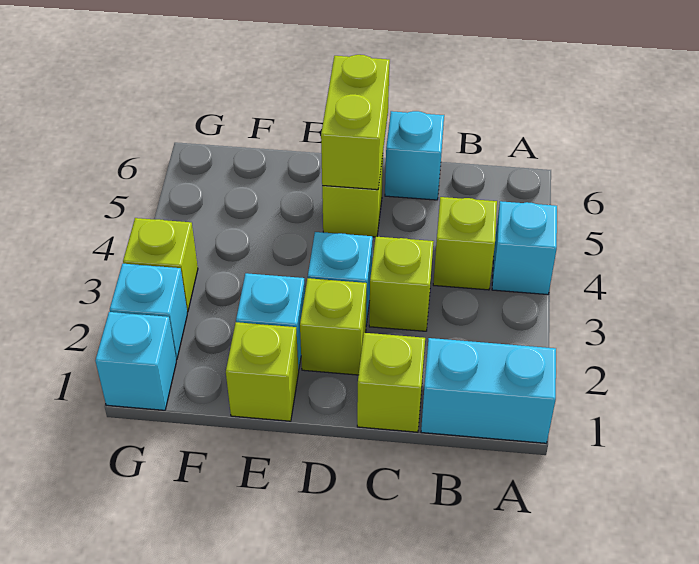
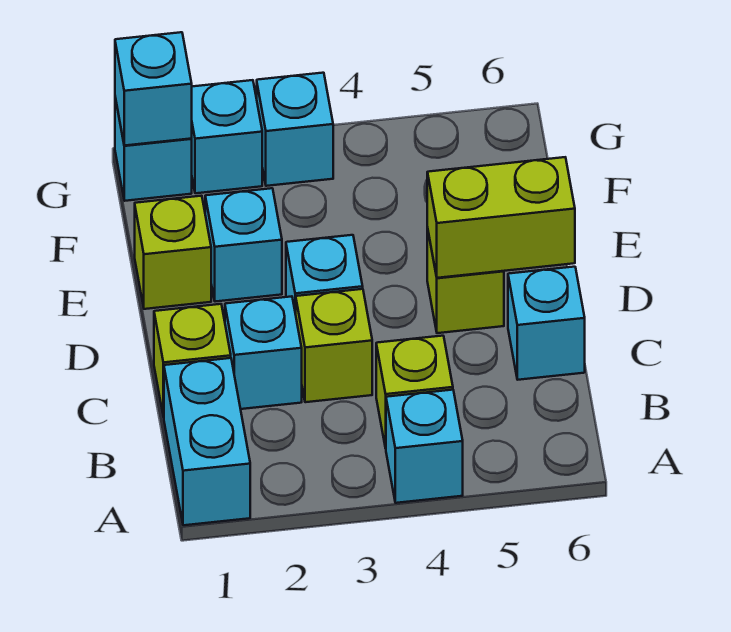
none -> cyan brick C2 level 1
lime brick D2 level 1 -> none
none -> cyan brick G1 level 2
lime brick G3 level 1 -> cyan brick G3 level 1

